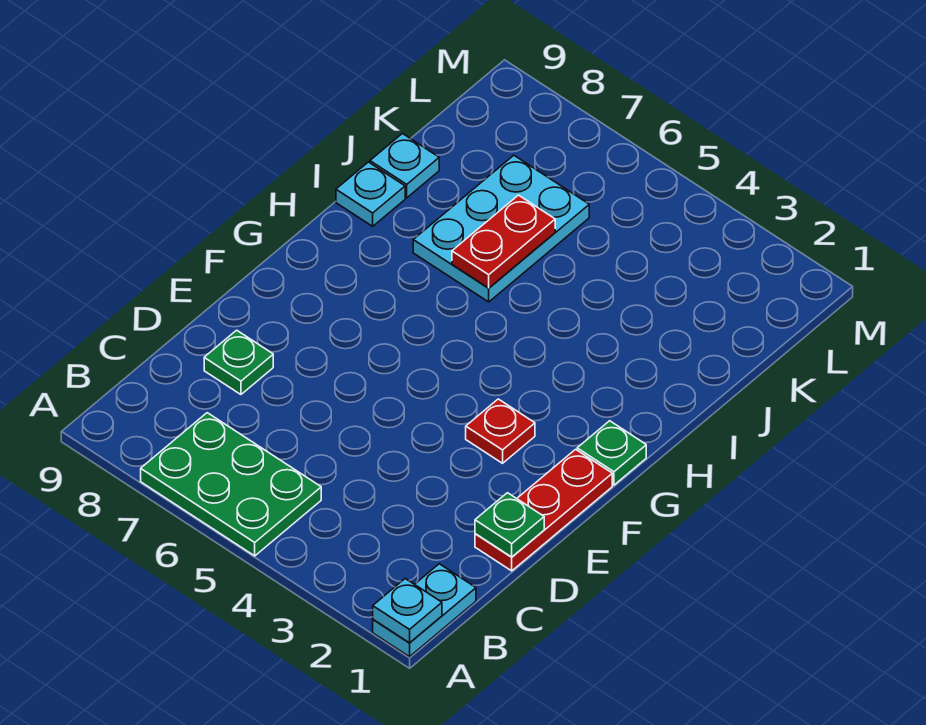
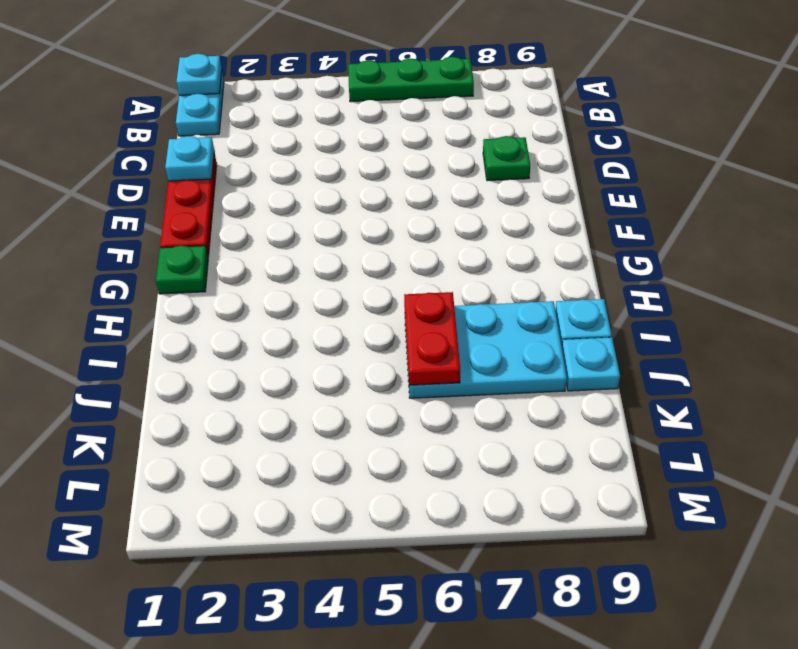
green plate A5:B7 level 1 -> green plate A5:A7 level 1
green plate D1 level 2 -> cyan plate D1 level 2
red plate F3 level 1 -> none
cyan plate I6:K7 level 1 -> cyan plate I6:J8 level 1

